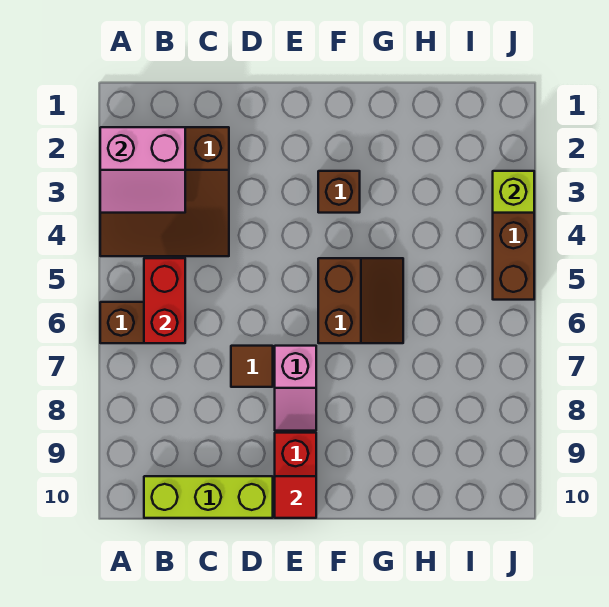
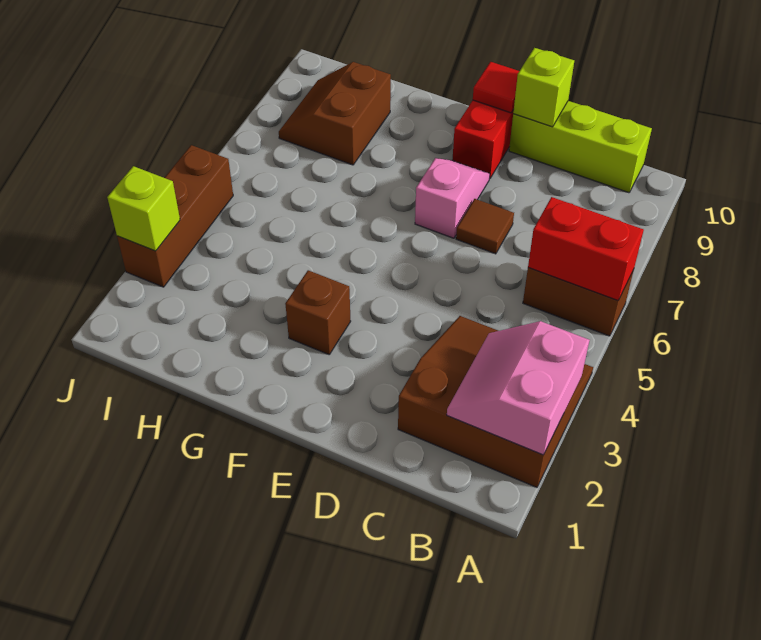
pink slope A2:B3 level 2 top 2 -> pink slope A2:B3 level 2 top A
red brick B5:B6 level 2 -> red brick A6:B6 level 2
none -> lime brick D10 level 2
brown slope F5:G6 level 1 top F -> brown slope H8:I9 level 1 top H

